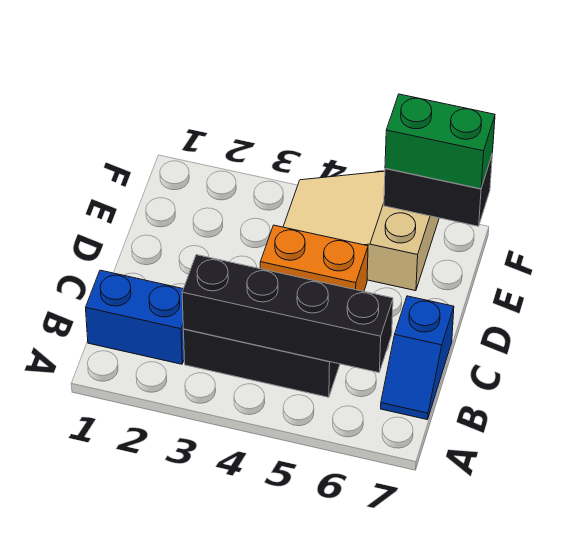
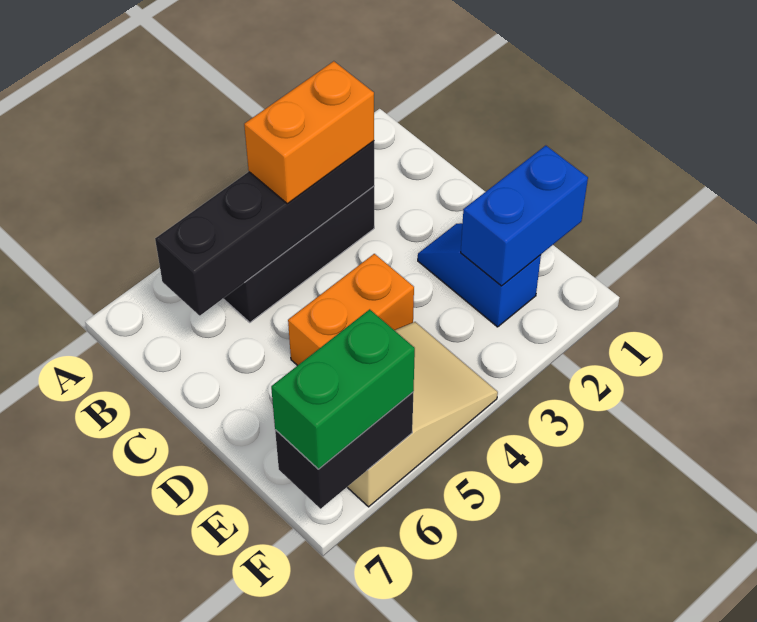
blue brick B1:B2 level 1 -> blue brick E1:E2 level 2
none -> orange brick B3:B4 level 3
blue slope B7:C7 level 1 top C -> blue slope D2:E2 level 1 top E

